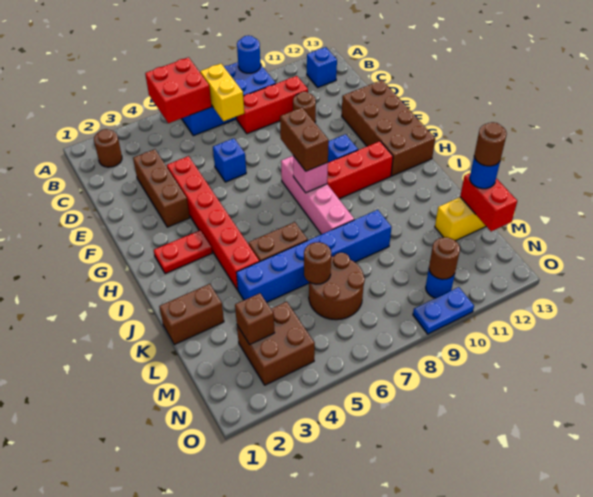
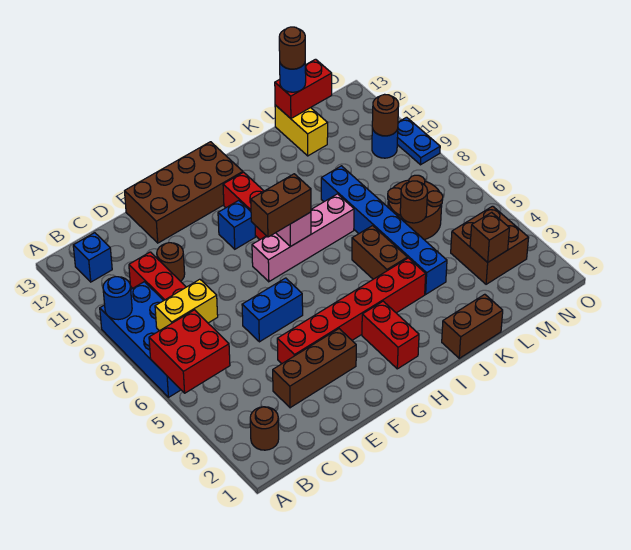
blue brick E6 level 1 -> blue brick E6:F6 level 1
red plate H2:H3 level 1 -> red brick H2:H3 level 1
brown brick K1:K2 level 1 -> brown brick J1:K1 level 1

